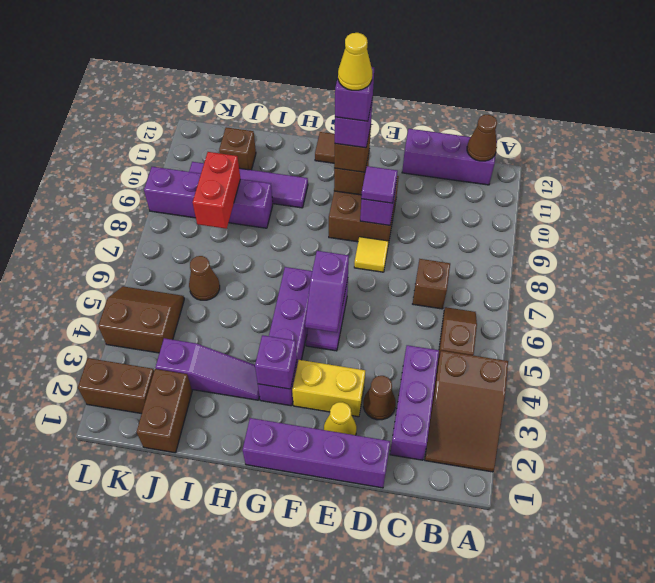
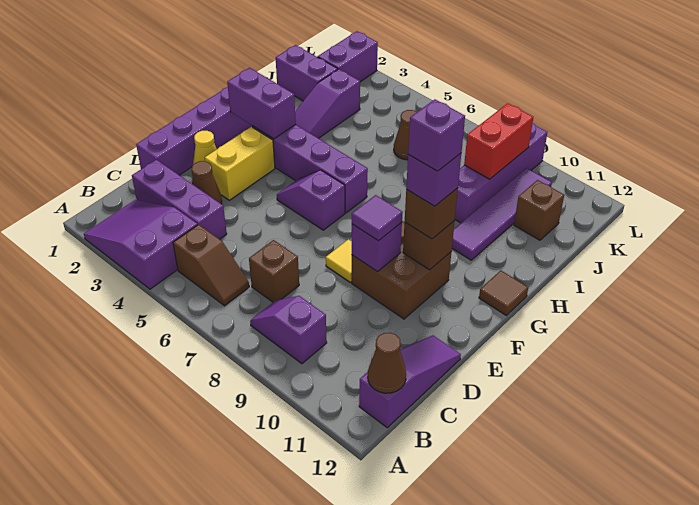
brown slope A2:B4 level 1 top 4 -> purple slope A2:B4 level 1 top 4
purple brick B12:D12 level 1 -> purple slope B12:D12 level 1 top B
purple slope F5:F6 level 2 top 6 -> purple slope B8:B9 level 1 top 9
yellow cone F10 level 6 -> none
purple brick G3 level 2 -> purple brick G2:G3 level 2
brown brick J1:J2 level 1 -> purple brick J1:J2 level 1
red brick J8:J9 level 2 -> red brick J9:K9 level 2
brown brick K2:L2 level 1 -> purple brick K2:L2 level 1
brown slope K4:L5 level 1 top 4 -> none

